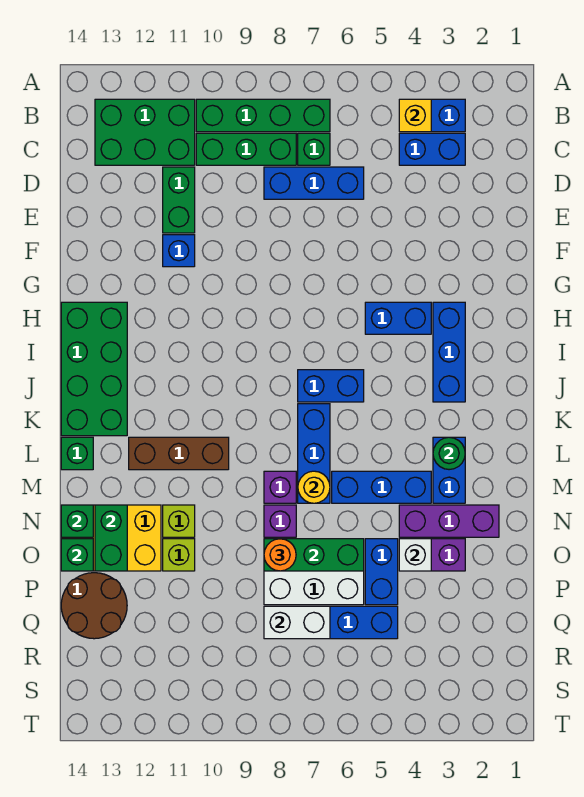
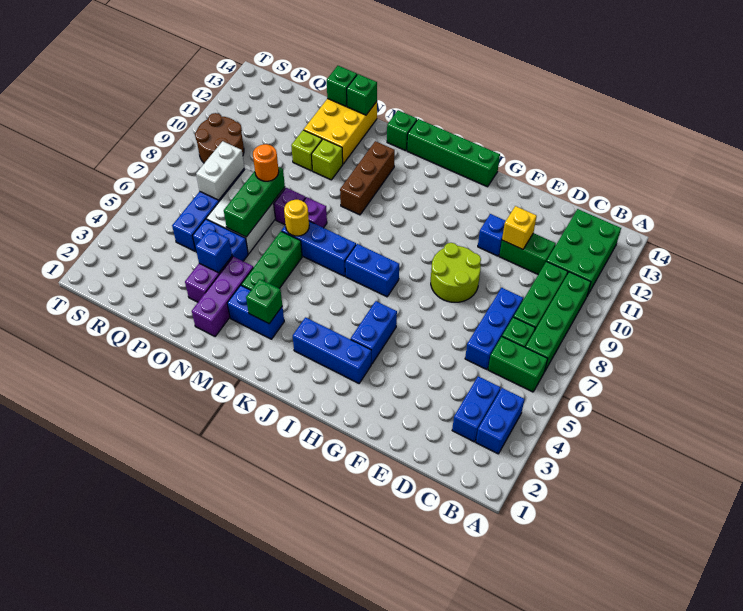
yellow brick B4 level 2 -> yellow brick E11 level 2
none -> lime round brick F8:G9 level 1
green brick H13:K14 level 1 -> green brick H14:K14 level 1
blue brick J6:J7 level 1 -> blue brick I7:J7 level 1
green round brick L3 level 2 -> green brick L3 level 2
blue brick M4:M6 level 1 -> green brick M4:M6 level 1
green brick N13:O13 level 2 -> green brick B6:C6 level 1
white brick O4 level 2 -> blue brick O4 level 2
brown round brick P13:Q14 level 1 -> brown round brick R9:S10 level 1

